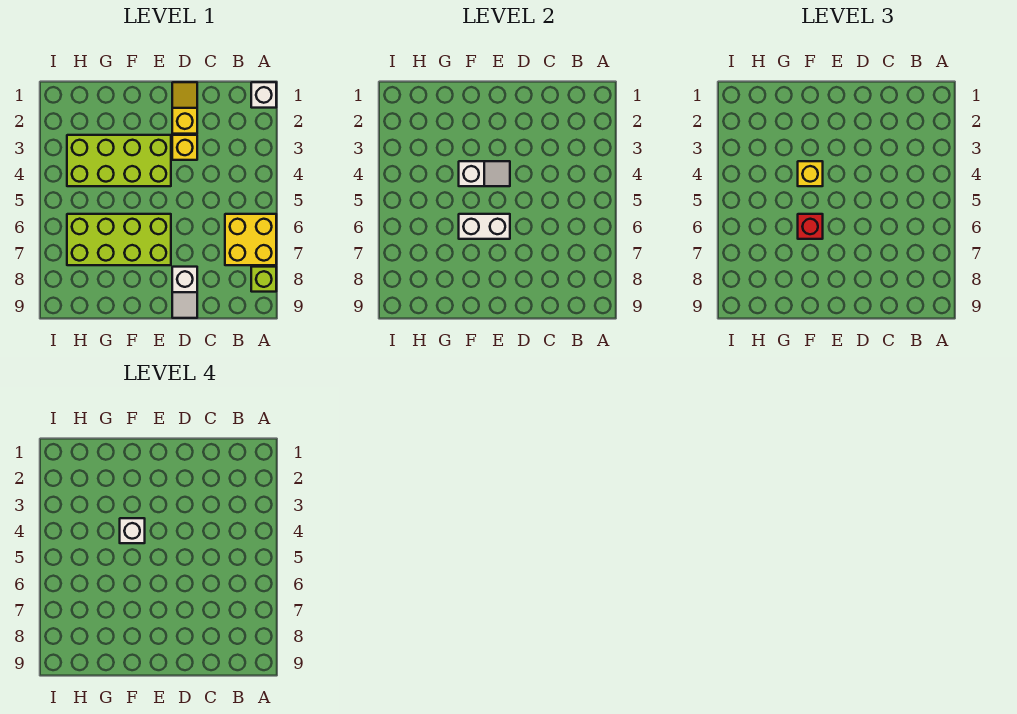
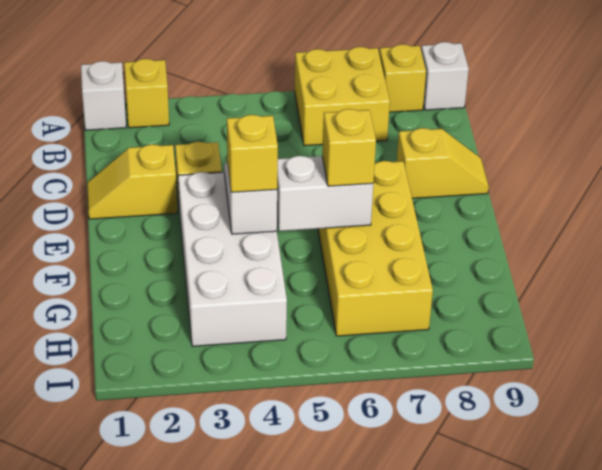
none -> yellow brick A2 level 1
lime brick A8 level 1 -> yellow brick A8 level 1
white slope D8:D9 level 1 top 8 -> yellow slope D8:D9 level 1 top 8
lime brick E3:H4 level 1 -> white brick E3:H4 level 1
lime brick E6:H7 level 1 -> yellow brick E6:H7 level 1
white brick E6:F6 level 2 -> white brick F5:F6 level 2
white brick F4 level 4 -> white brick A9 level 1
red brick F6 level 3 -> yellow brick F6 level 3

